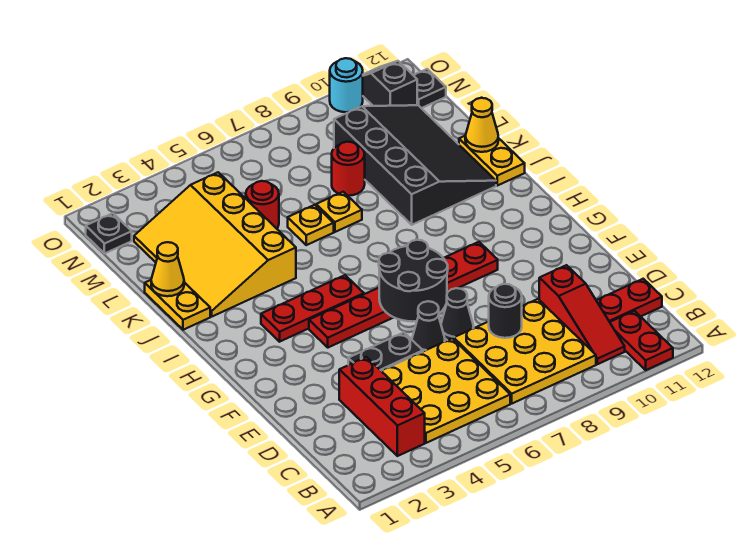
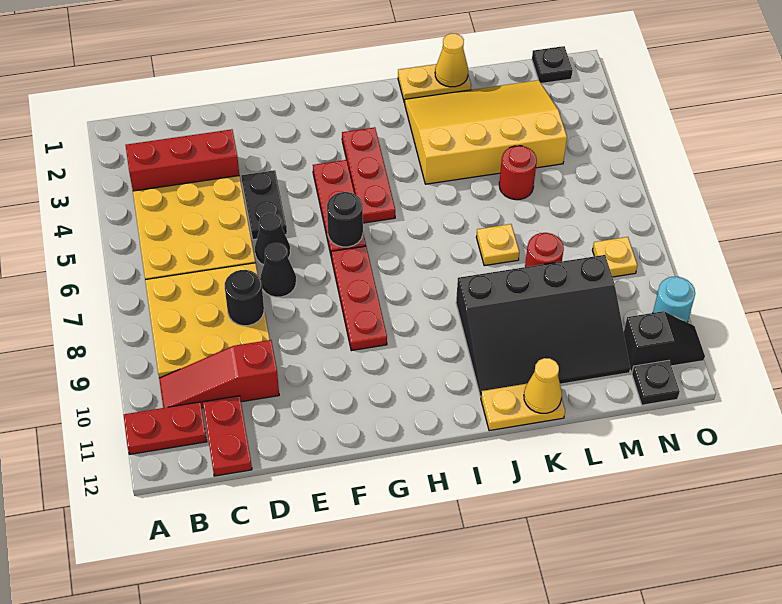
black round brick F6:G7 level 2 -> black round brick G6 level 2
yellow plate K6 level 1 -> yellow plate N8 level 1

